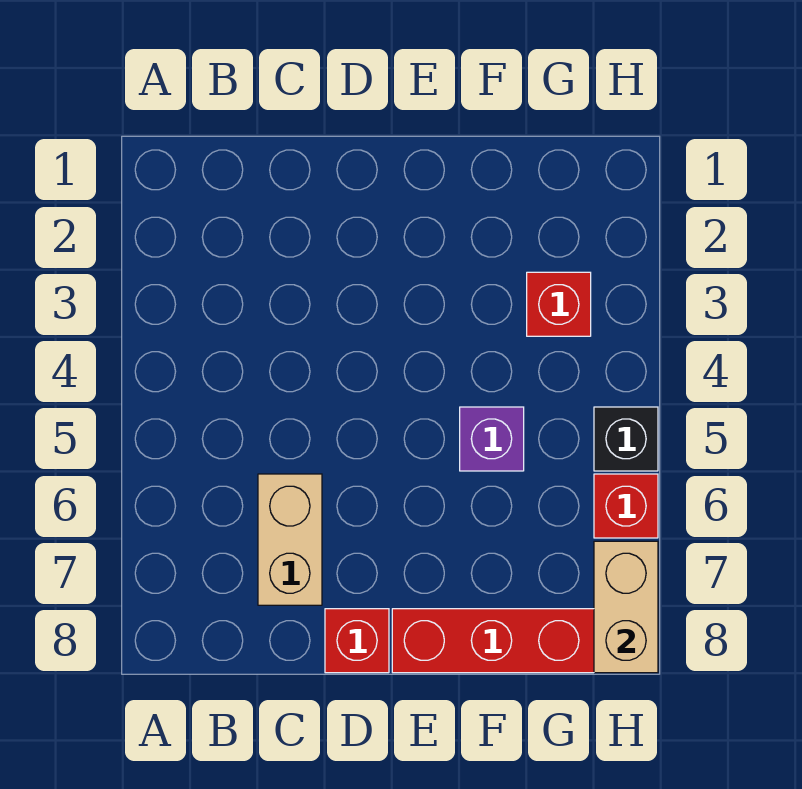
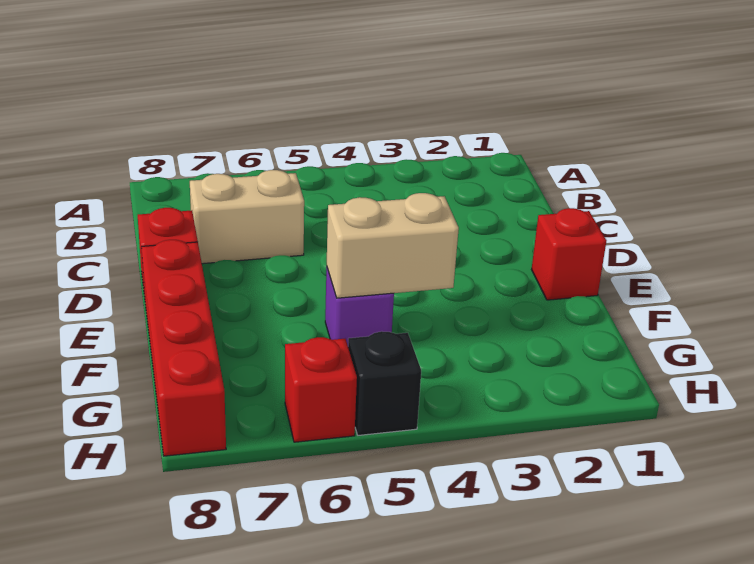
red brick G3 level 1 -> red brick E1 level 1
tan brick H7:H8 level 2 -> tan brick F4:F5 level 2

